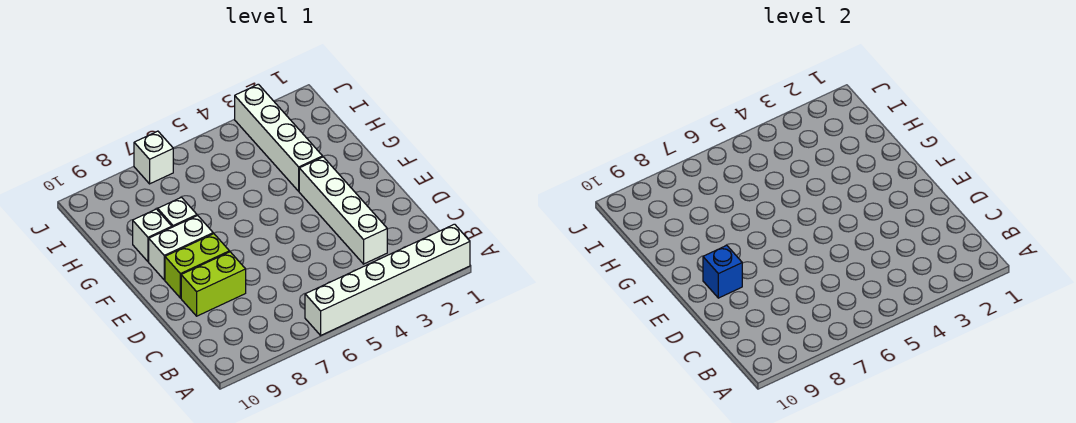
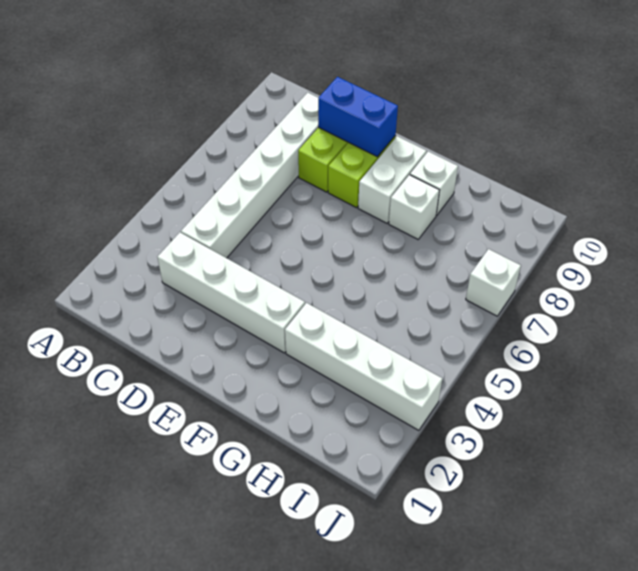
white brick A1:A6 level 1 -> white brick C4:C9 level 1
blue brick E9 level 2 -> blue brick D9:E9 level 2

